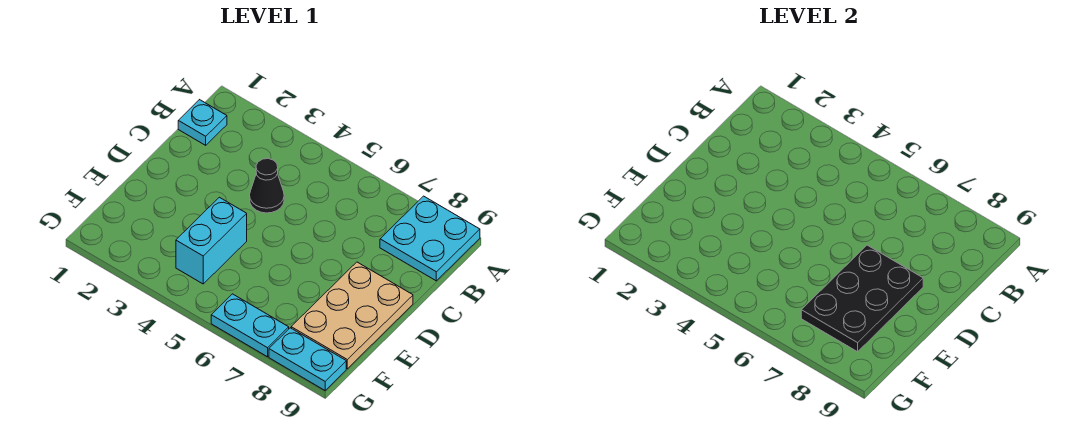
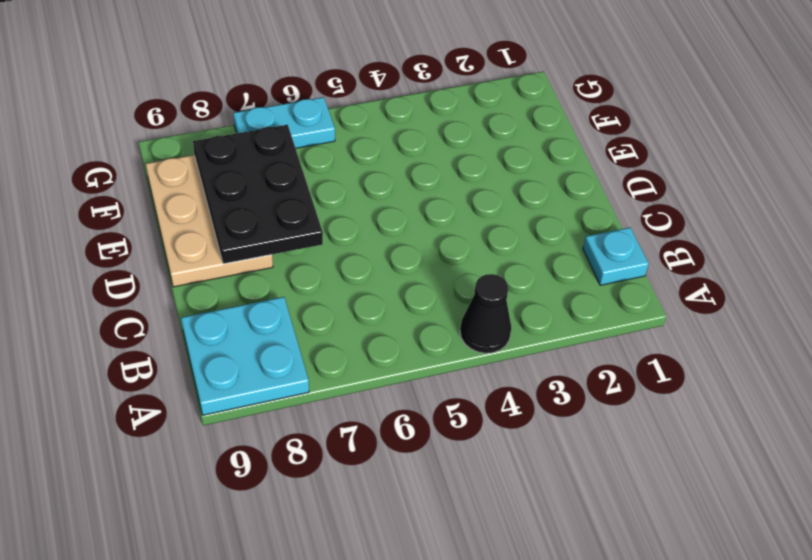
black cone C4 level 1 -> black cone A4 level 1
cyan brick E4:F4 level 1 -> none
cyan plate G8:G9 level 1 -> none

